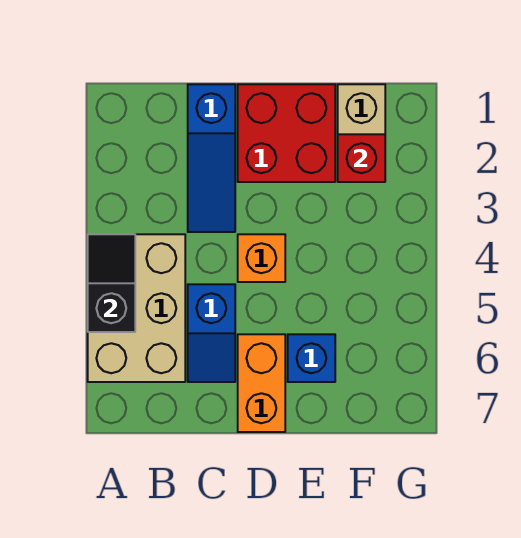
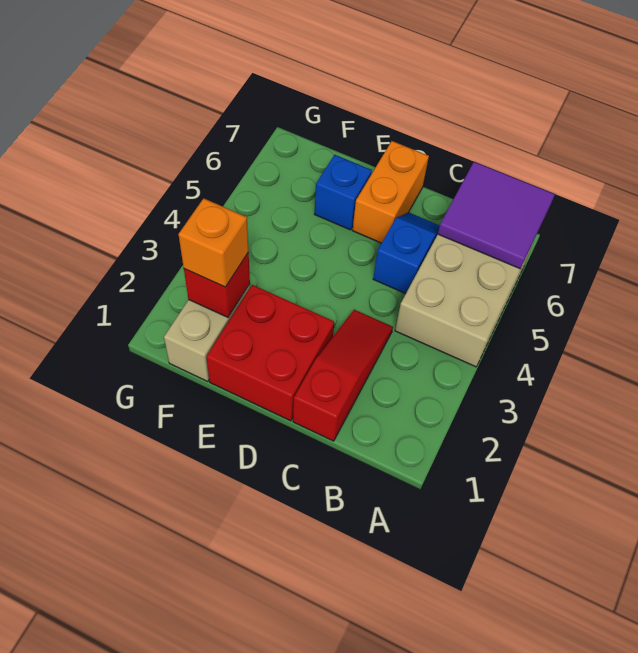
black slope A4:A5 level 2 top 5 -> none
none -> purple tile A6:B7 level 2
blue slope C1:C3 level 1 top 1 -> red slope C1:C3 level 1 top 1
orange brick D4 level 1 -> orange brick F2 level 3

